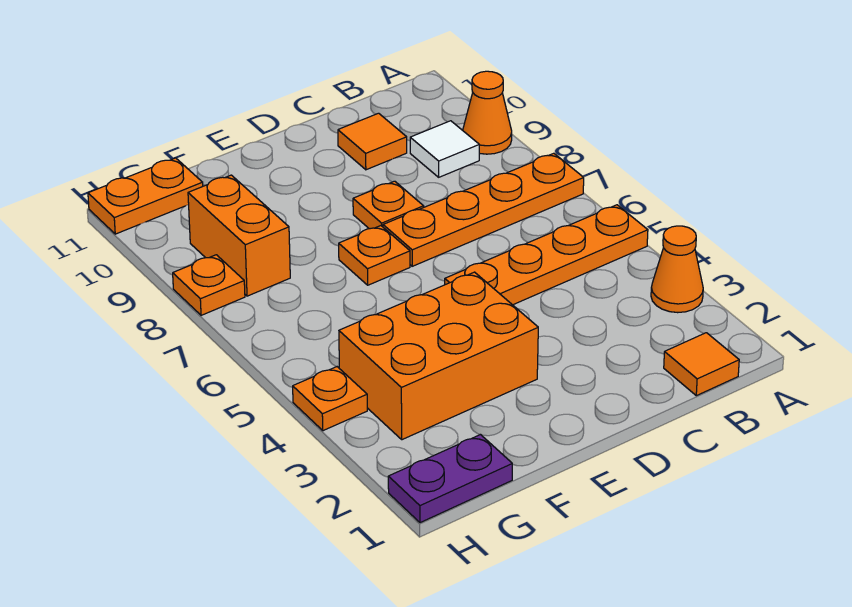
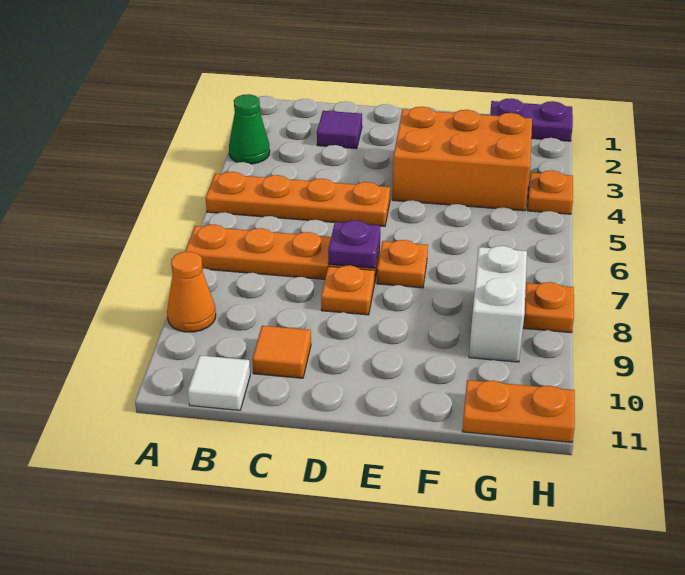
orange cone A3 level 1 -> green cone A3 level 1
orange tile B1 level 1 -> none
white tile B9 level 1 -> white tile B11 level 1
none -> purple tile C2 level 1
none -> purple plate D7 level 2
orange brick G8:G9 level 1 -> white brick G8:G9 level 1

